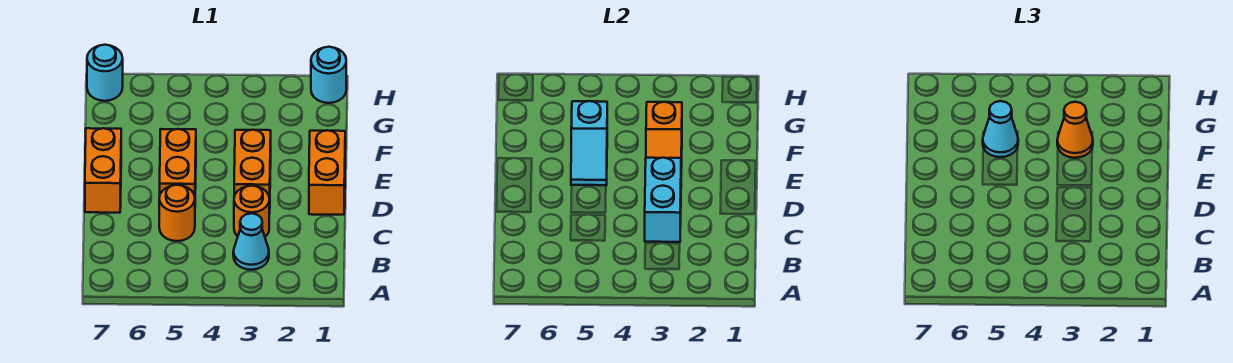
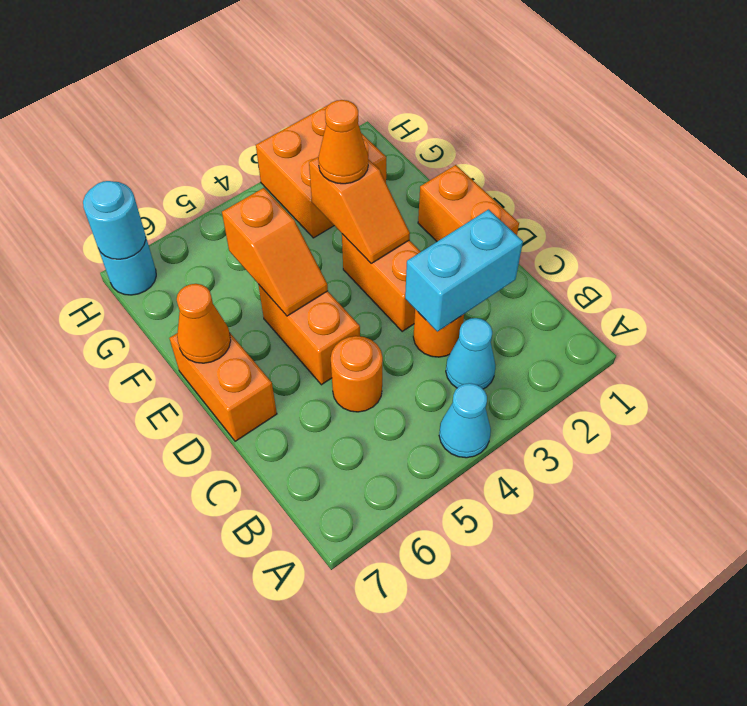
cyan brick C3:D3 level 2 -> cyan brick C2:C3 level 2
cyan slope E5:F5 level 2 top F -> orange slope E5:F5 level 2 top F
none -> orange cone E7 level 2
cyan cone F5 level 3 -> cyan cone A4 level 1
none -> orange brick G2:H3 level 1
cyan round brick H1 level 1 -> cyan round brick H7 level 2

